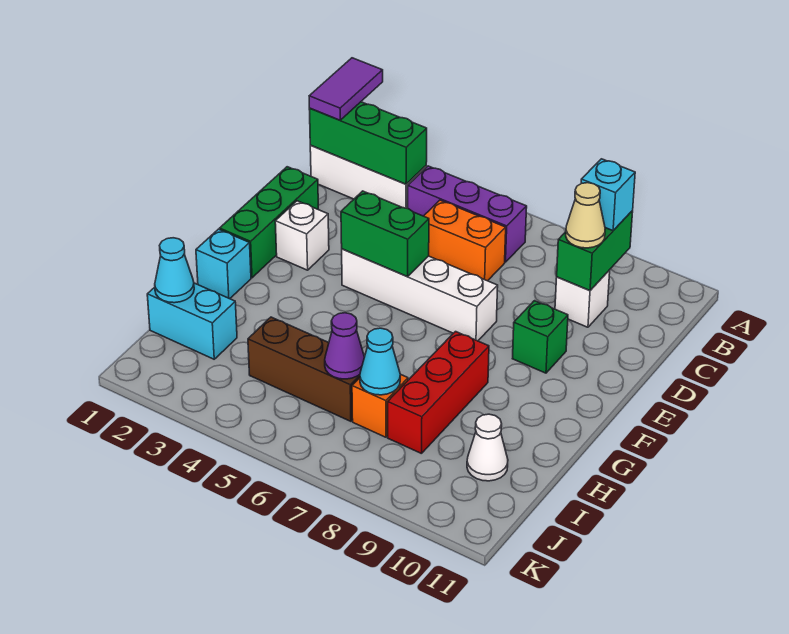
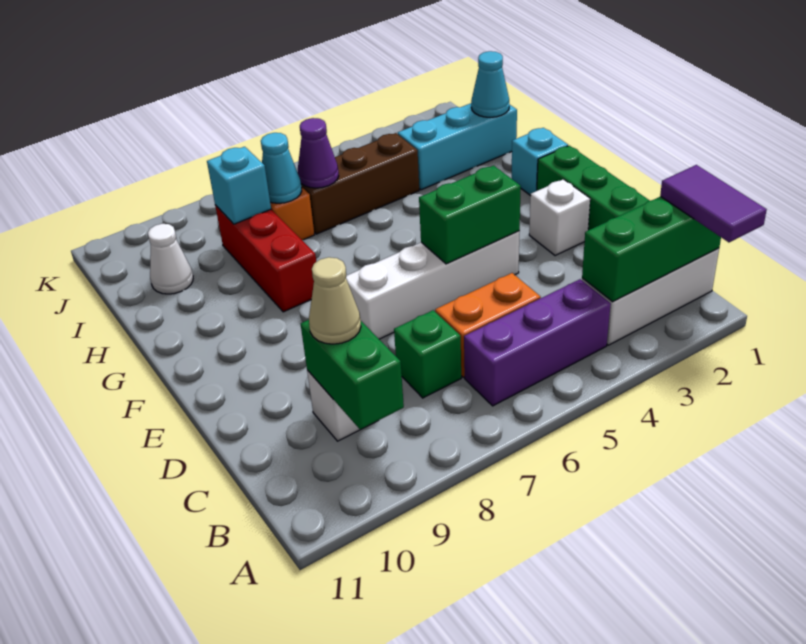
cyan brick B9 level 3 -> cyan brick I8 level 2
green brick E9 level 1 -> green brick C7 level 1
cyan brick I1:I2 level 1 -> cyan brick I1:I3 level 1

